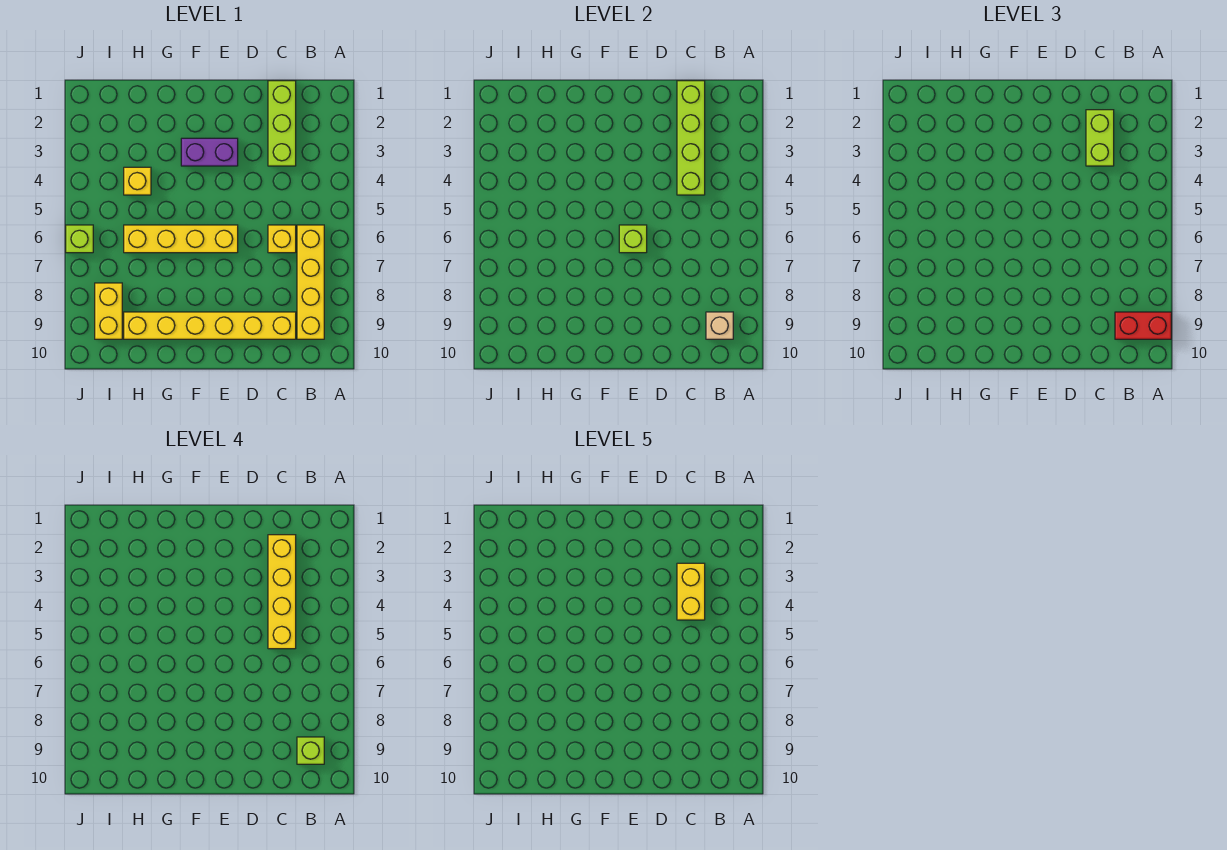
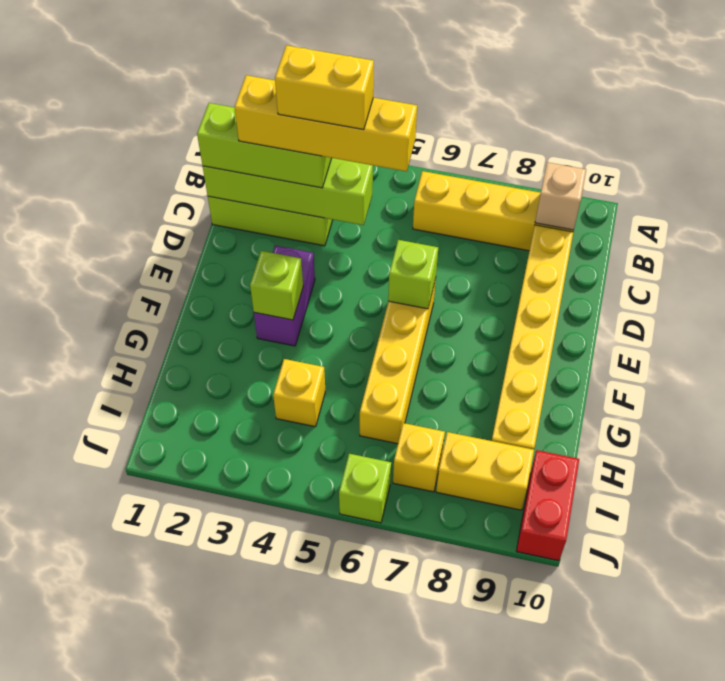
red brick A9:B9 level 3 -> red brick I10:J10 level 1
lime brick B9 level 4 -> lime brick F3 level 2
lime brick C2:C3 level 3 -> lime brick C1:C3 level 3
yellow brick C6 level 1 -> yellow brick I7 level 1

